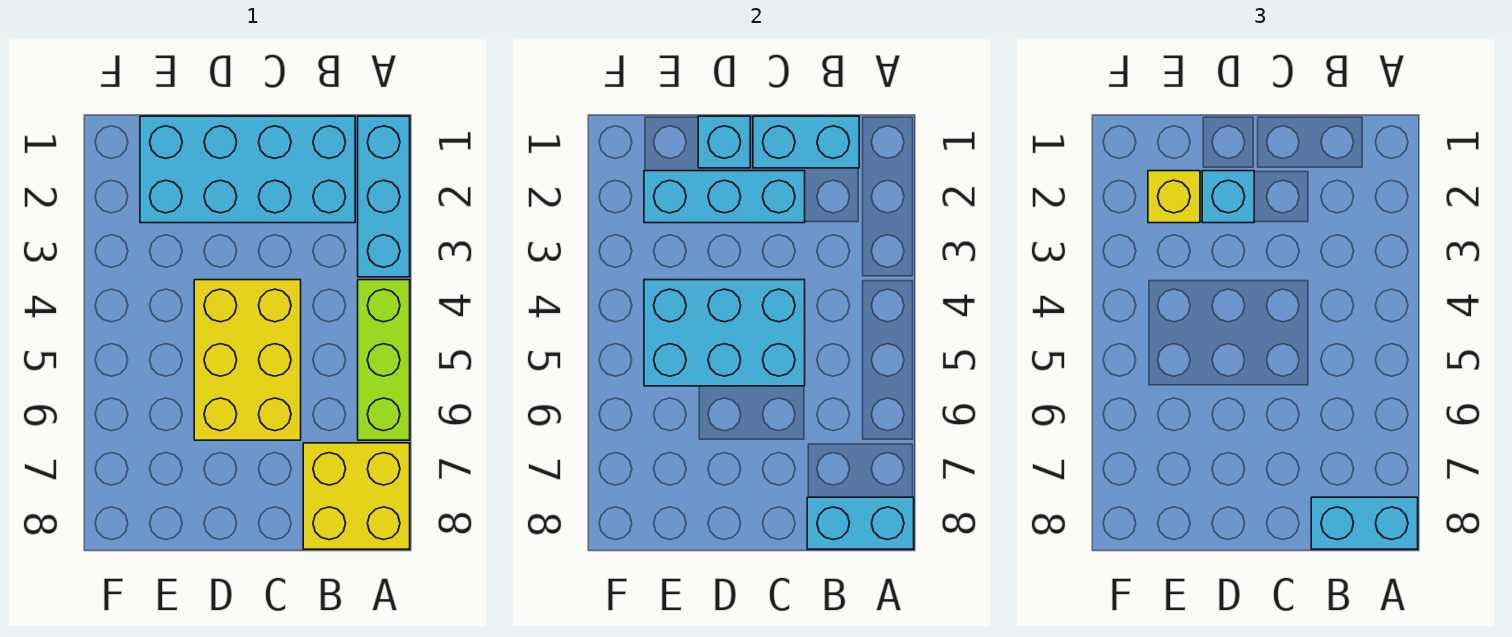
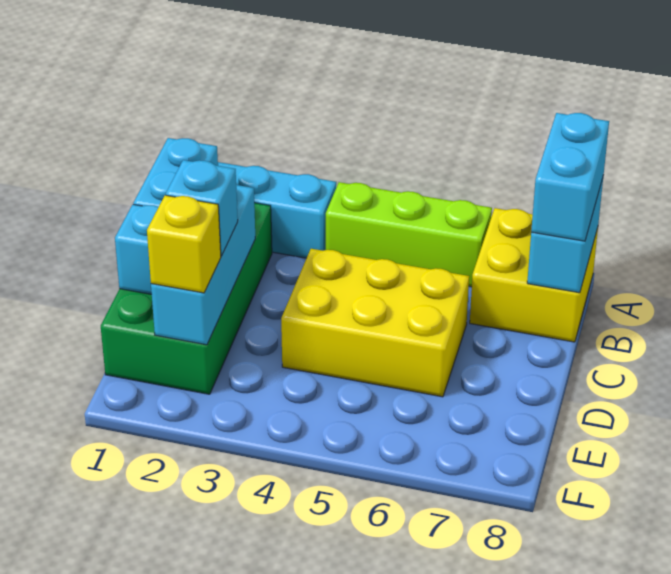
cyan brick B1:E2 level 1 -> green brick B1:E2 level 1
cyan brick C4:E5 level 2 -> none

